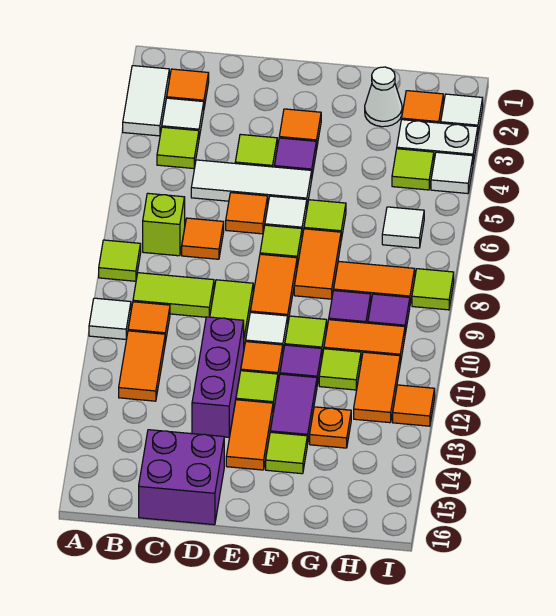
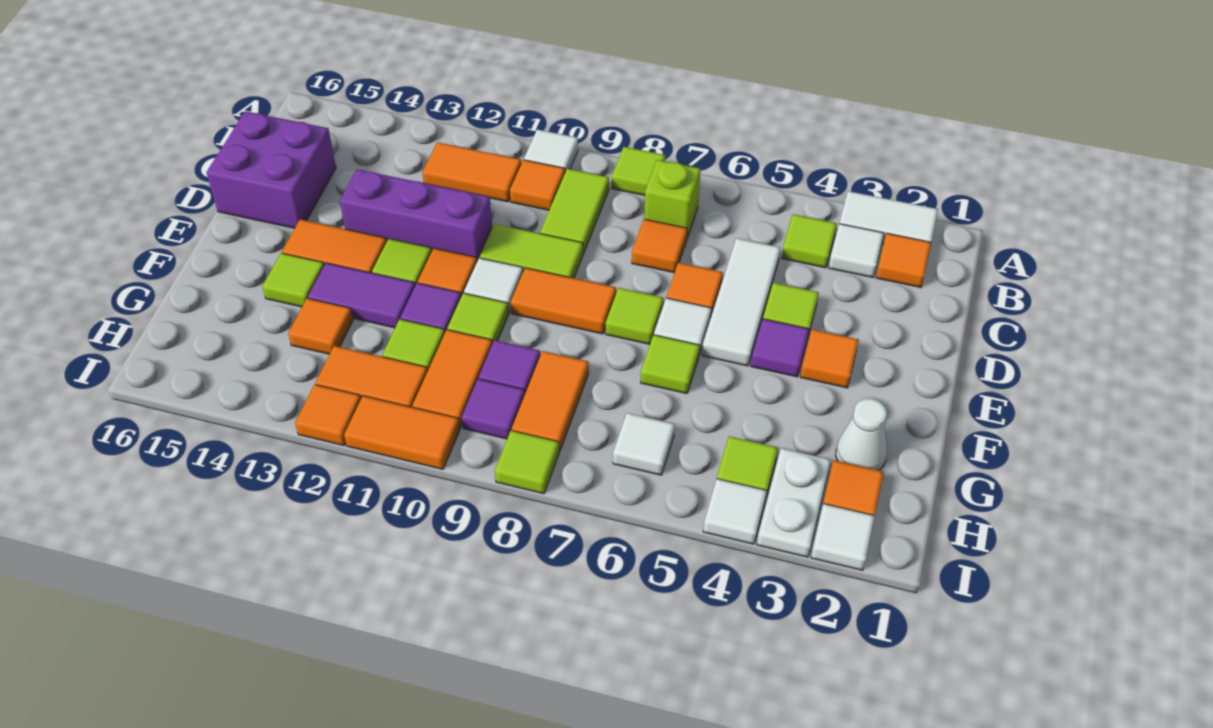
orange tile F7:F8 level 1 -> orange tile I10:I11 level 1
orange plate G13 level 1 -> orange tile G13 level 1

